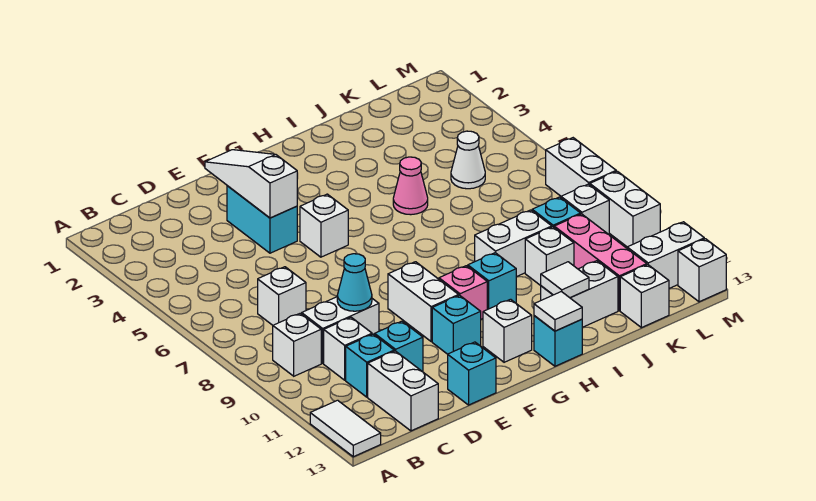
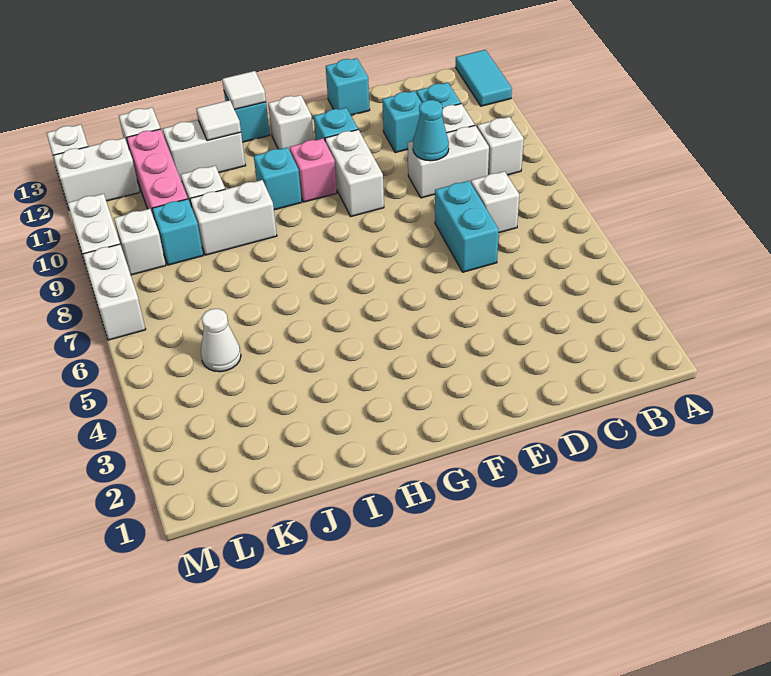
white tile A12:A13 level 1 -> cyan tile A12:A13 level 1
white brick C12:C13 level 1 -> none
white slope E2:E4 level 2 top 4 -> none
cyan brick E3:E4 level 1 -> cyan brick D6:D7 level 1
white brick F5 level 1 -> none
pink cone I5 level 1 -> none

